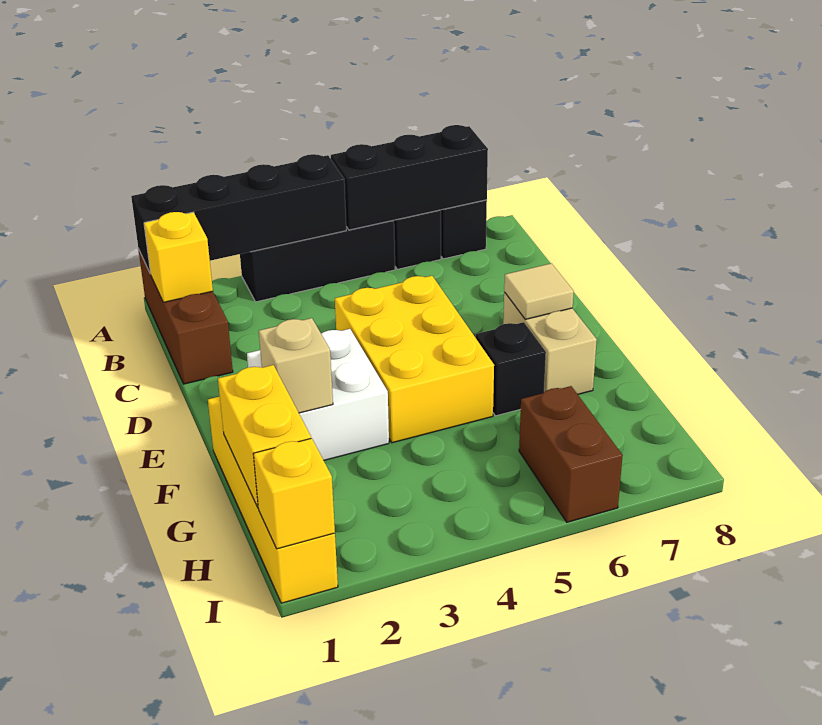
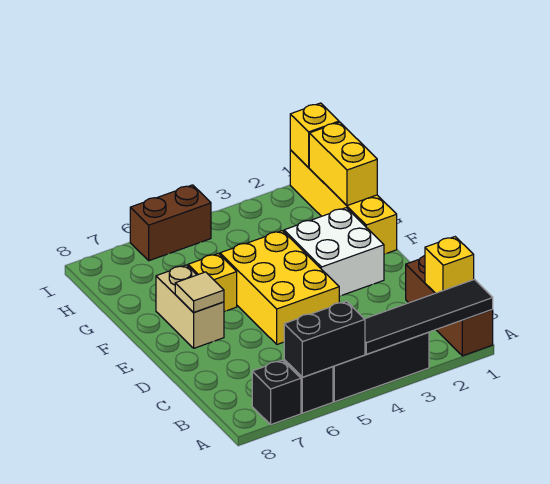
black brick A1:A4 level 2 -> black tile A1:A4 level 2
black brick A5:A7 level 2 -> black brick A5:A6 level 2
tan brick F2 level 2 -> none
black brick F6 level 1 -> yellow brick F6 level 1
brown brick H6:I6 level 1 -> brown brick I5:I6 level 1

